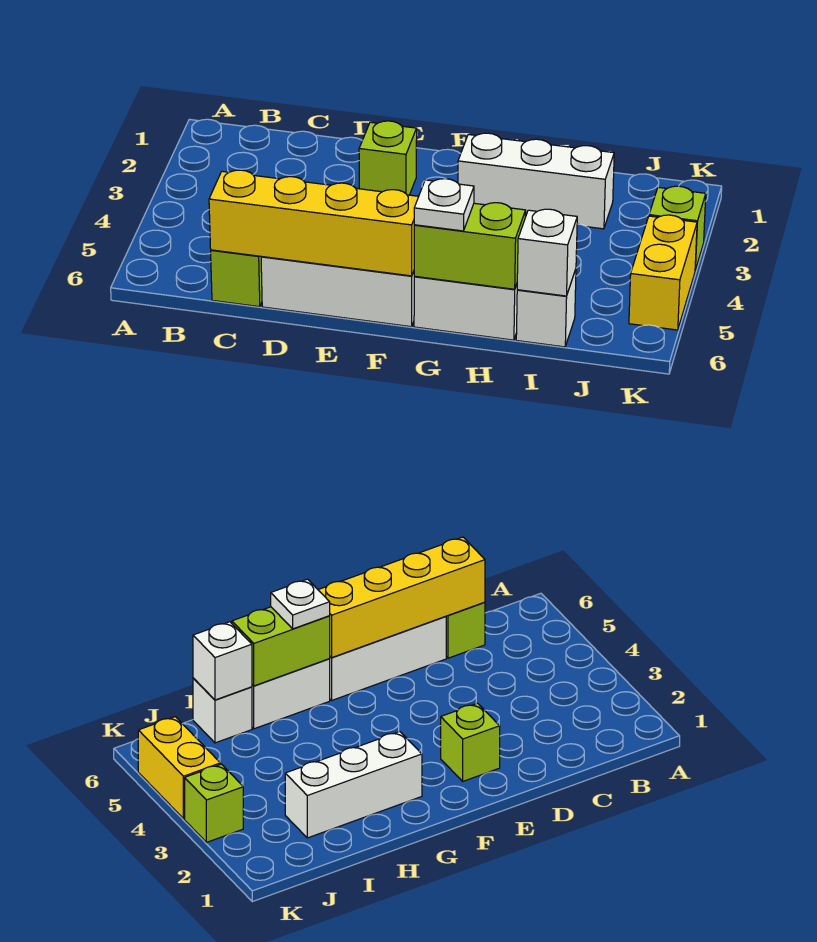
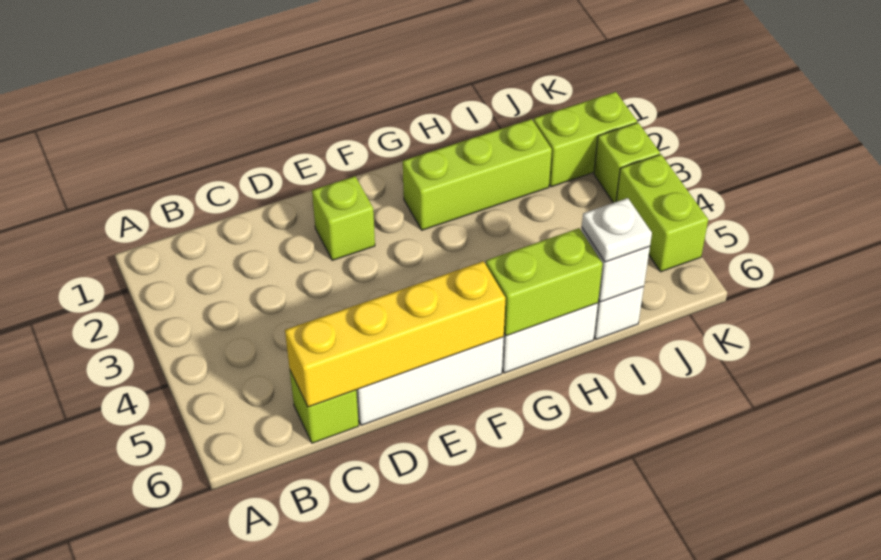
white brick G2:I2 level 1 -> lime brick G2:I2 level 1
white plate G6 level 3 -> white plate I6 level 3
none -> lime brick J2:K2 level 1
yellow brick K4:K5 level 1 -> lime brick K4:K5 level 1

